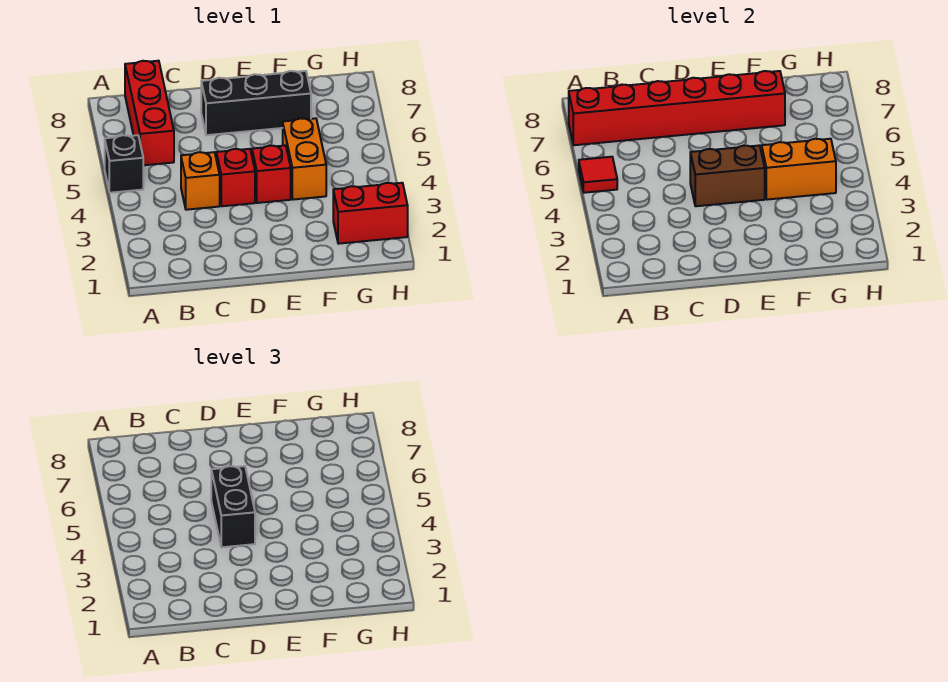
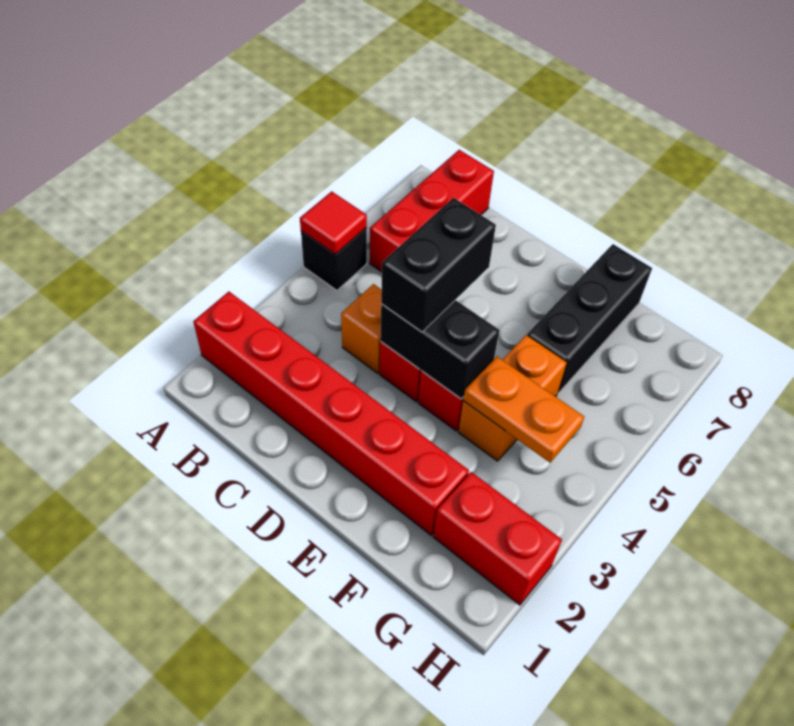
red brick A7:F7 level 2 -> red brick A2:F2 level 1
brown brick D4:E4 level 2 -> black brick D4:E4 level 2
black brick D7:F7 level 1 -> black brick F6:F8 level 1
orange brick F4:G4 level 2 -> orange plate F4:G4 level 2

